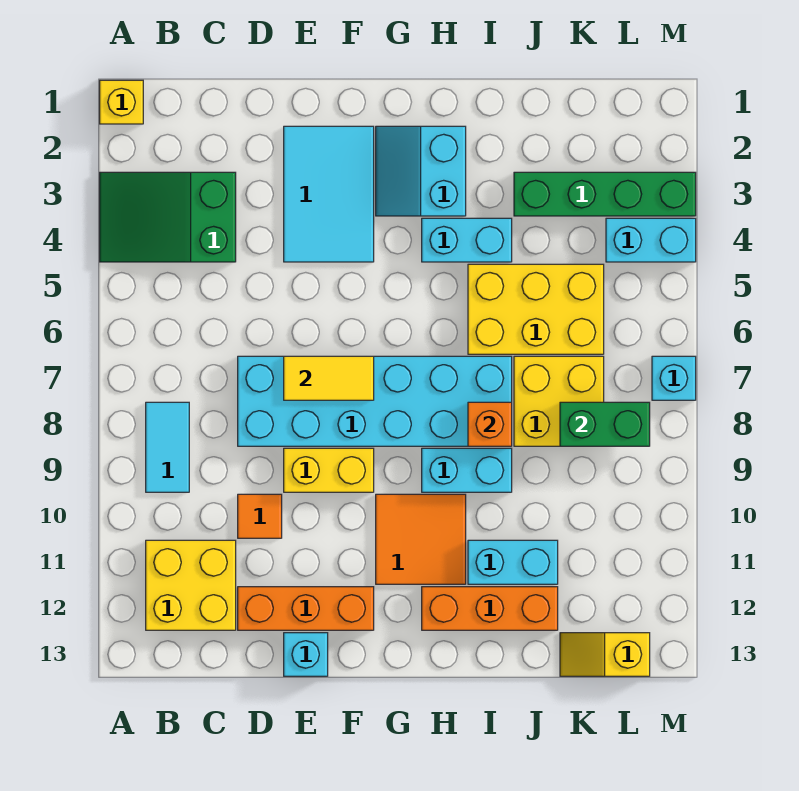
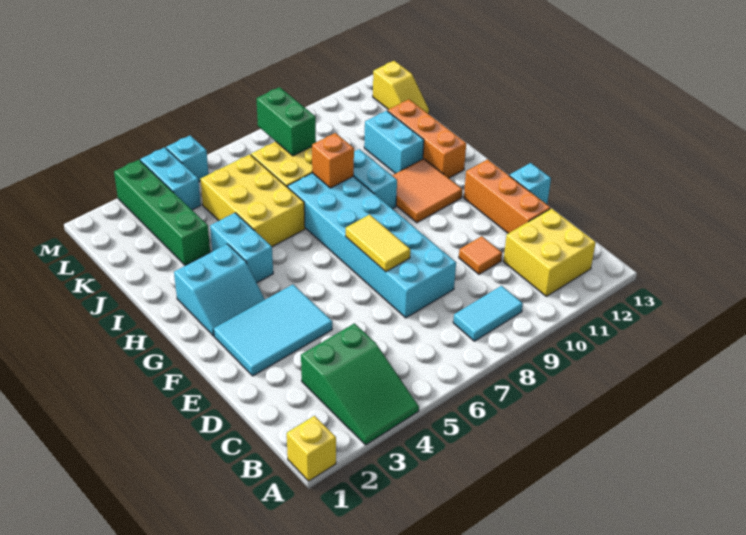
yellow brick E9:F9 level 1 -> none
cyan brick M7 level 1 -> cyan brick M5 level 1

